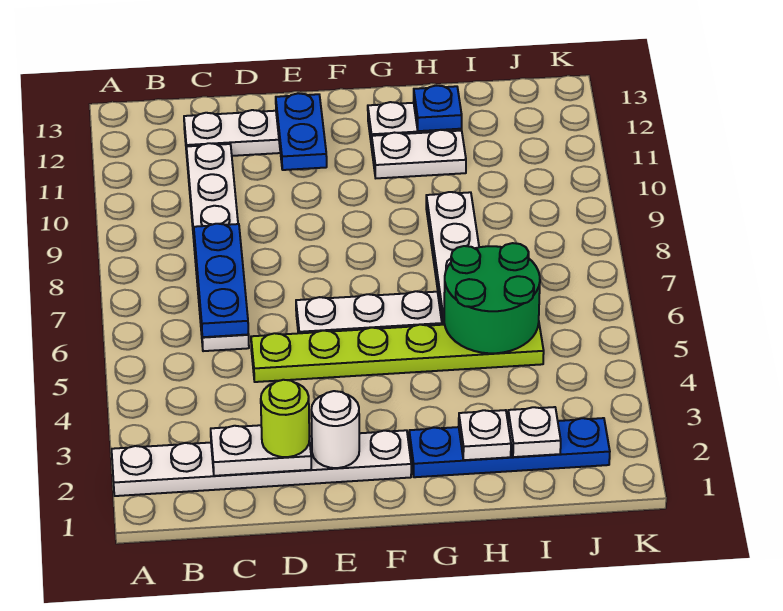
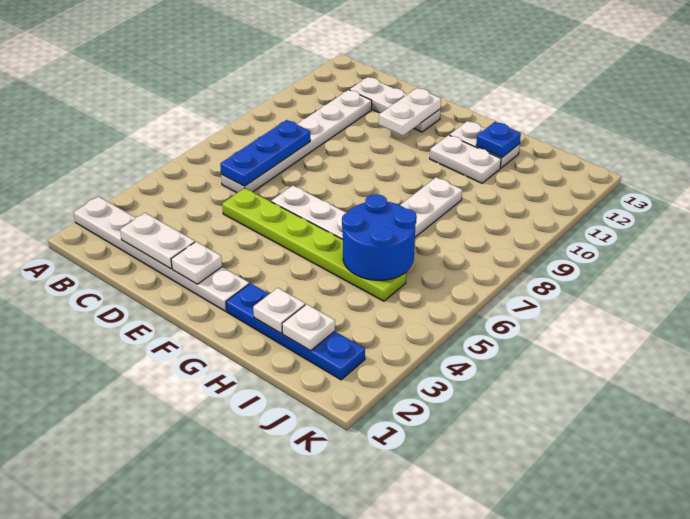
lime round brick D2 level 3 -> none
white round brick E2 level 2 -> white plate E2 level 2
blue plate E11:E12 level 2 -> white plate E11:E12 level 2
green round brick H5:I6 level 2 -> blue round brick H5:I6 level 2

